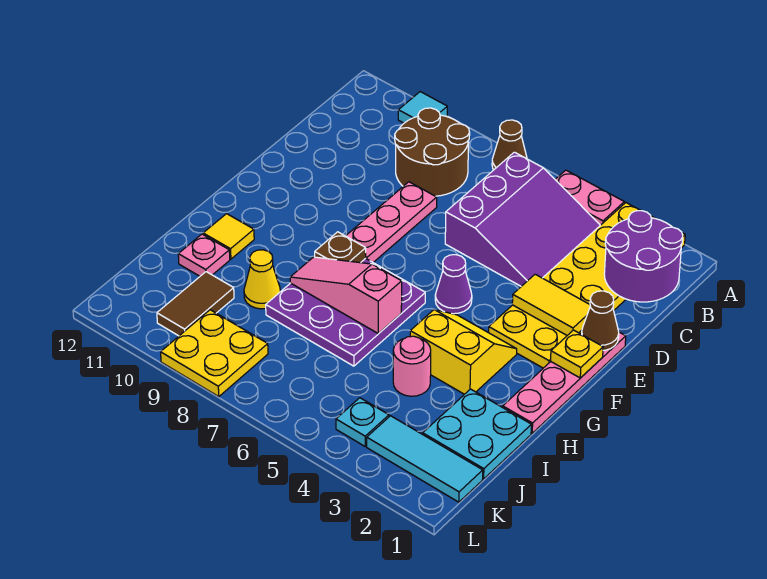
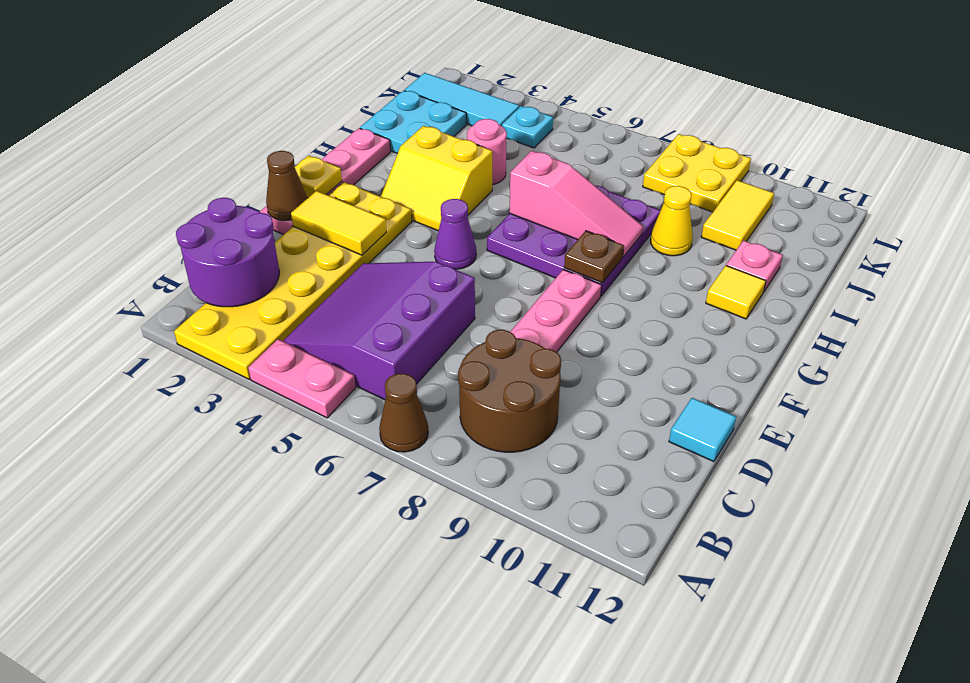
cyan tile A10 level 1 -> cyan tile D12 level 1
brown tile J10:K10 level 1 -> yellow tile J10:K10 level 1

